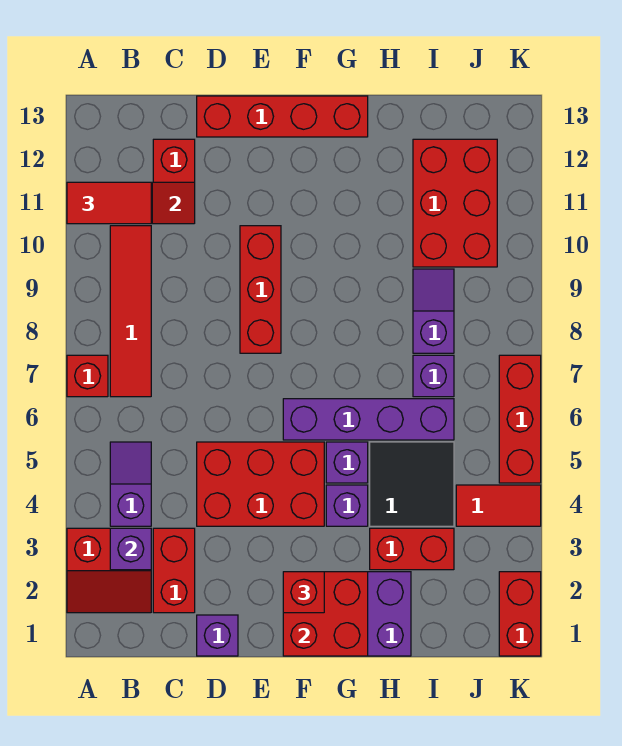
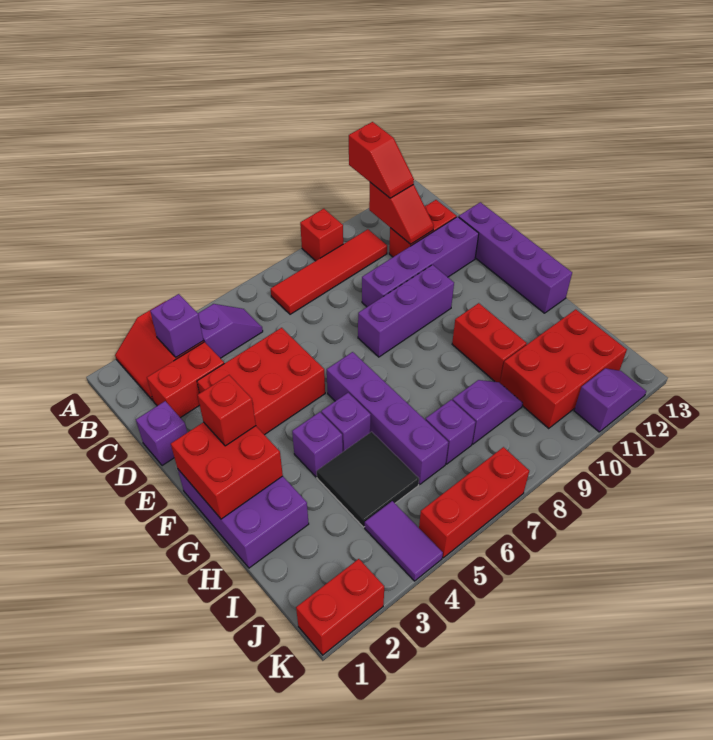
red brick A7 level 1 -> red brick A9 level 1
red tile A11:B11 level 3 -> red slope A11:B11 level 3 top A
red brick D4:F5 level 1 -> red brick D3:E5 level 1
none -> purple brick D9:D12 level 1
red brick D13:G13 level 1 -> purple brick D13:G13 level 1
red brick E8:E10 level 1 -> purple brick E8:E10 level 1
red brick H3:I3 level 1 -> red brick G10:H10 level 1
red tile J4:K4 level 1 -> purple tile J4:K4 level 1
none -> purple slope K11:K12 level 1 top 11

